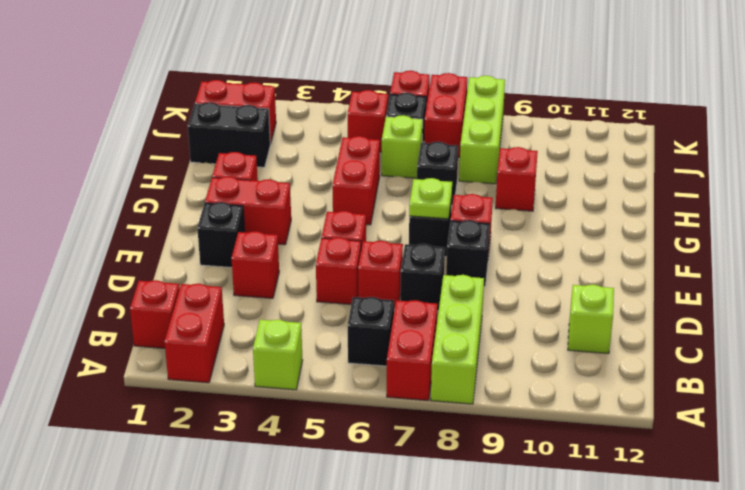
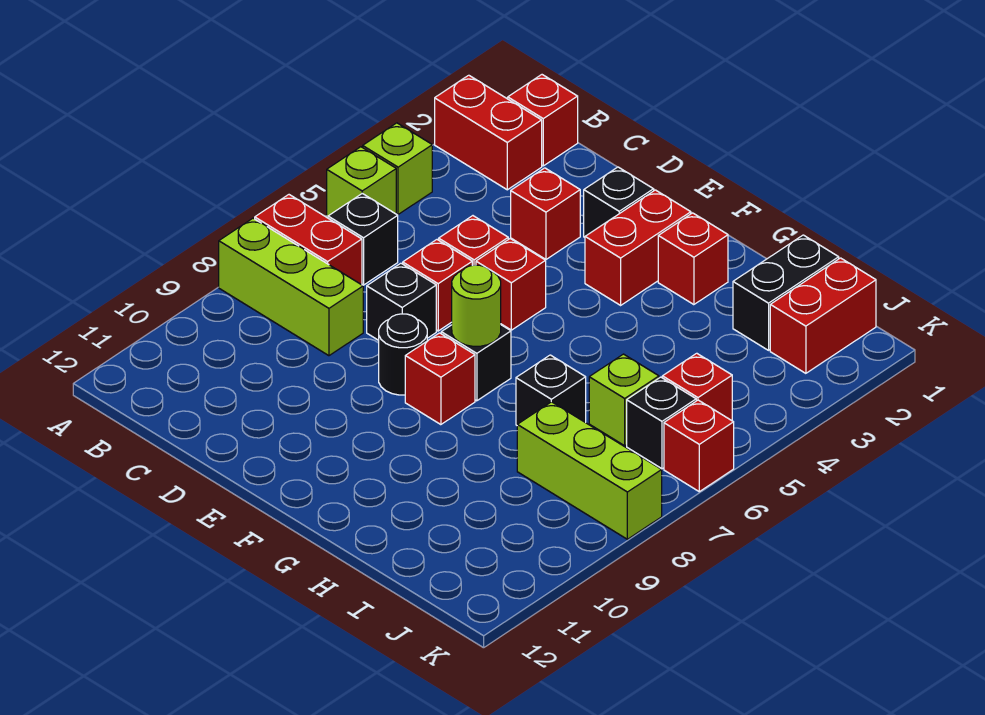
lime brick C11 level 1 -> lime brick A5 level 1
black brick E8 level 1 -> black round brick E8 level 1
lime plate F7 level 2 -> lime round brick F7 level 2
red brick G5:H5 level 1 -> none
red brick H9 level 1 -> none
red brick J7:K7 level 1 -> none

